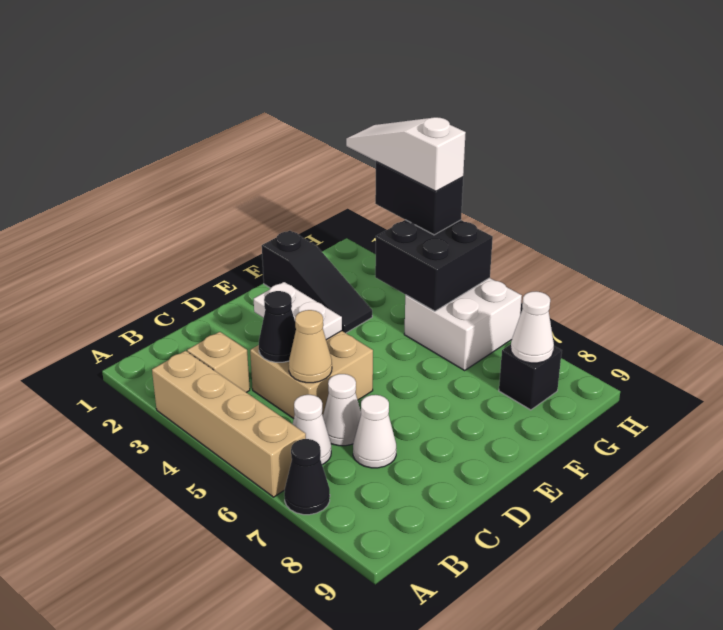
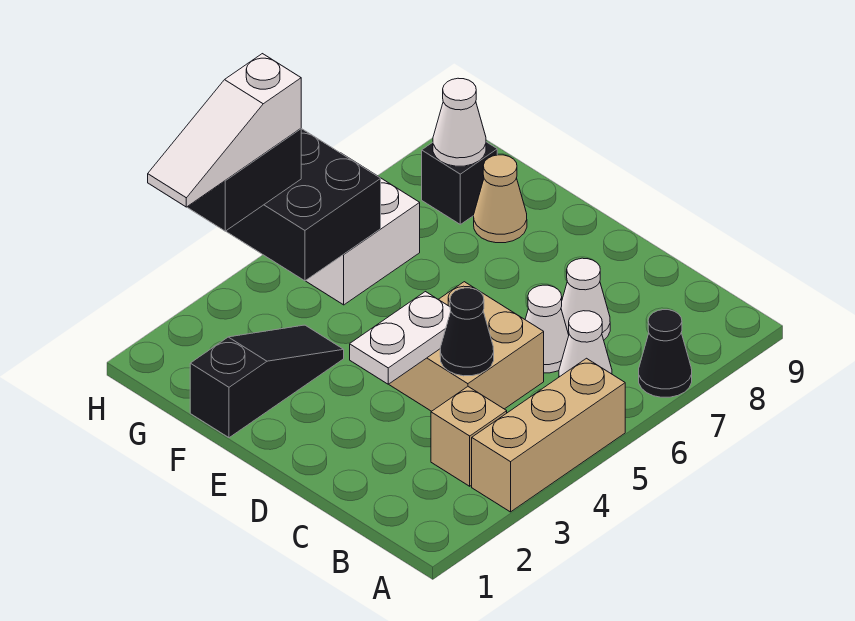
tan brick A3:A6 level 1 -> tan brick A3:A5 level 1
tan cone C5 level 2 -> tan cone F8 level 1

